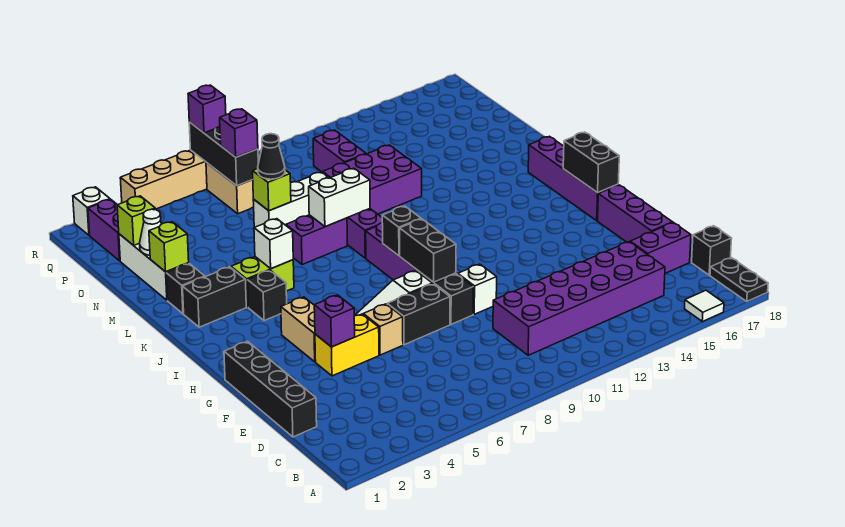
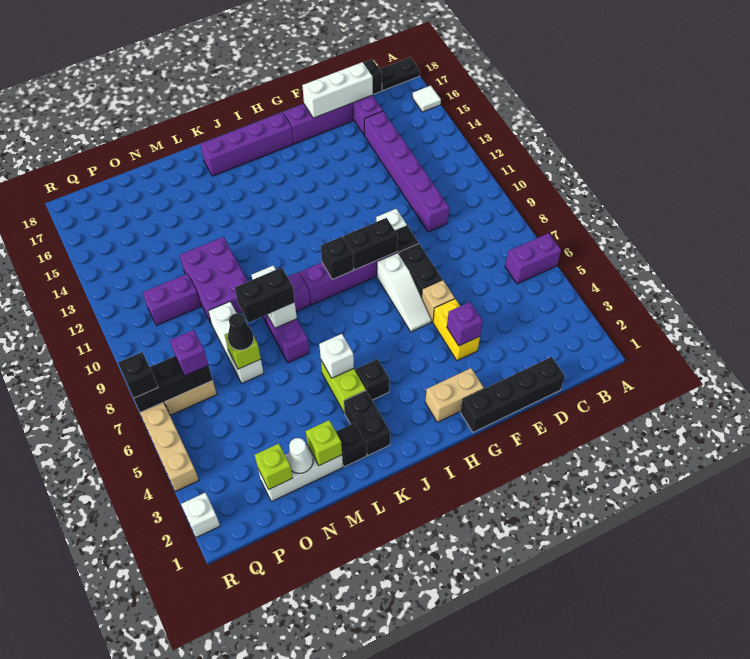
purple brick C10:D15 level 1 -> purple brick D10:D15 level 1
none -> white brick D17:F17 level 2
tan brick G4:H4 level 1 -> tan brick G2:H2 level 1
black brick H17:I17 level 2 -> black brick L8:M8 level 3
purple brick P2:Q2 level 1 -> purple brick A6:B6 level 1
purple brick R7 level 3 -> black brick R7 level 3

